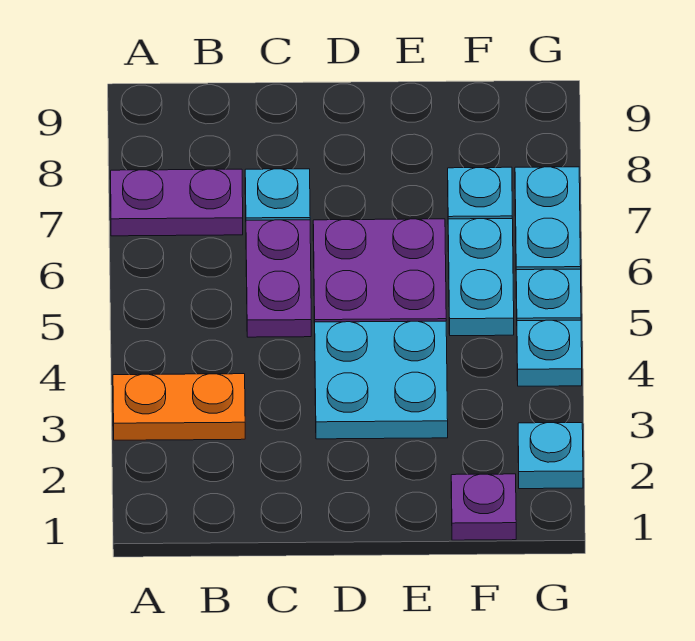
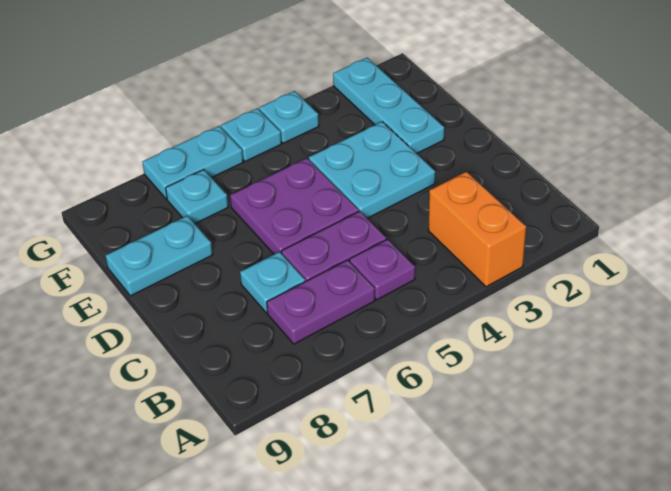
orange plate A3:B3 level 1 -> orange brick A3:B3 level 1
purple plate A7:B7 level 1 -> purple plate B6:B7 level 1
purple plate F1 level 1 -> purple plate B5 level 1
cyan plate F5:F6 level 1 -> cyan plate E8:E9 level 1
cyan plate G2 level 1 -> cyan plate E2:G2 level 1

